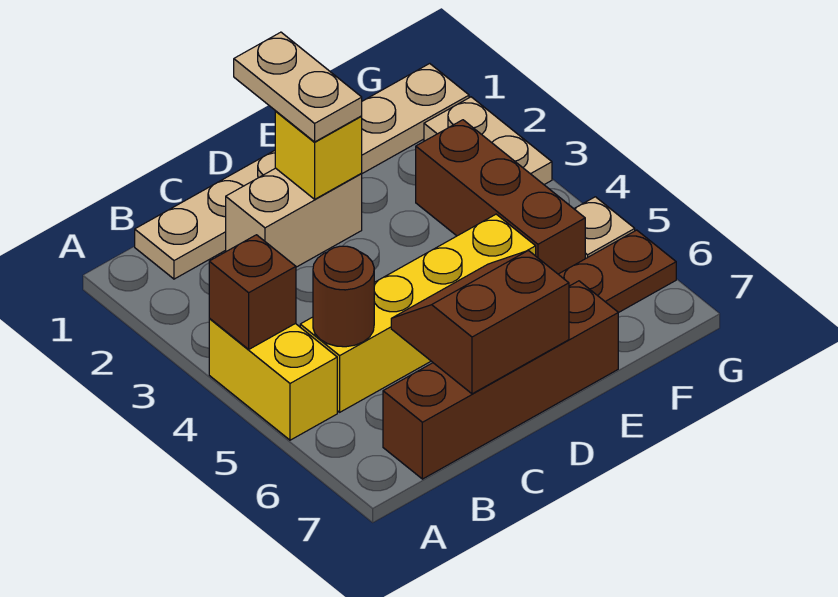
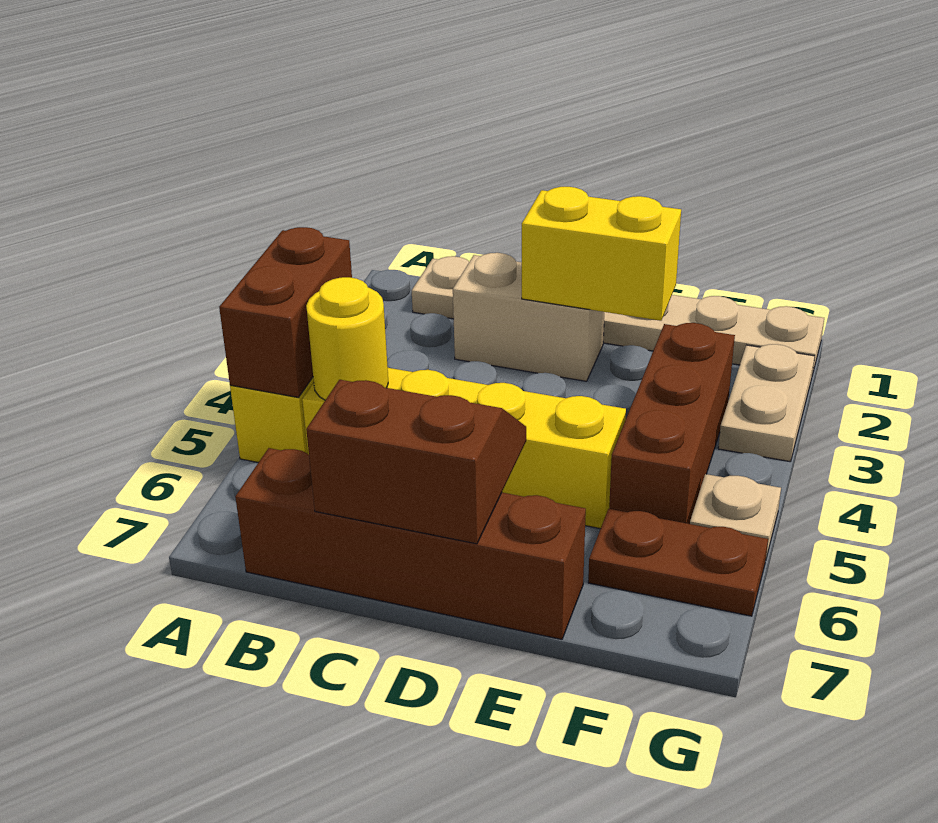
brown brick A4 level 2 -> brown brick A4:A5 level 2
brown round brick B5 level 2 -> yellow round brick B5 level 2
tan plate D1:D2 level 3 -> none
yellow brick D2 level 2 -> yellow brick D2:E2 level 2

